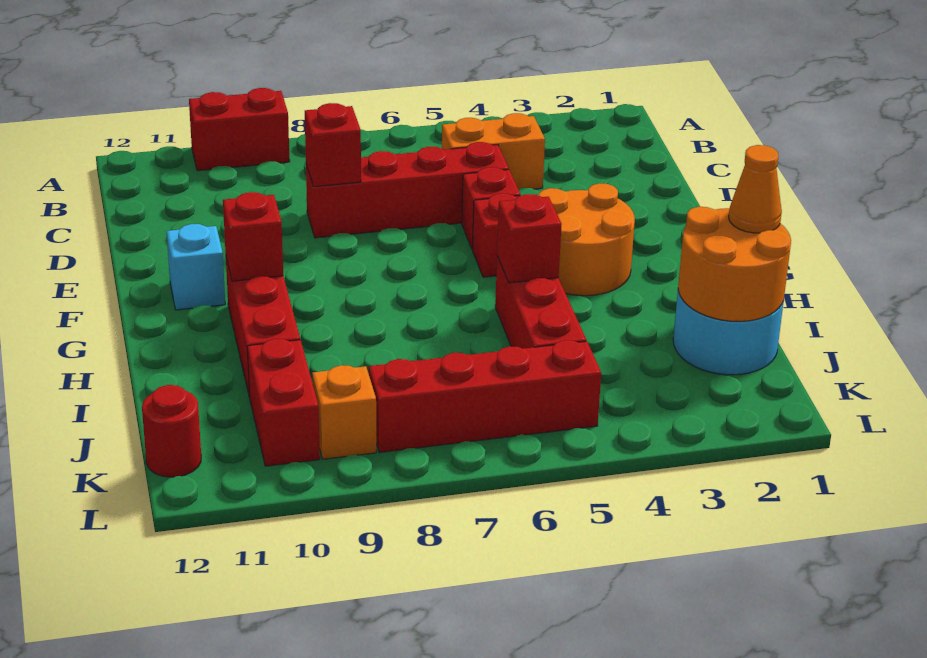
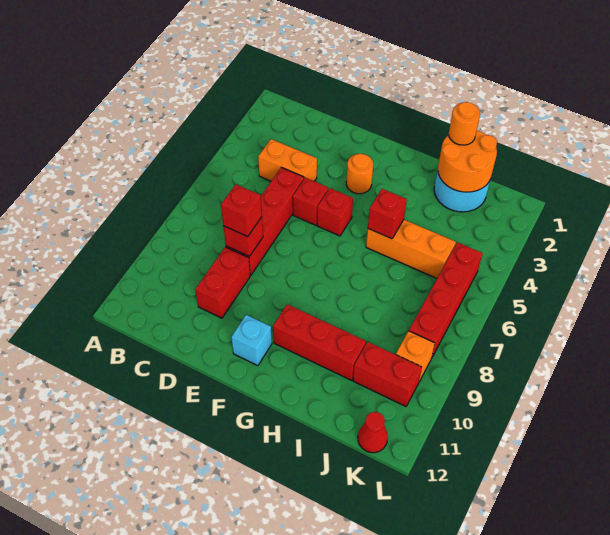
red brick A9:A10 level 1 -> red brick D9:D10 level 1
orange brick C4:C5 level 1 -> orange brick C4:D4 level 1
orange round brick F3:G4 level 1 -> orange round brick F3 level 1
red brick G10 level 2 -> red brick D8 level 3
red brick H5:J5 level 1 -> orange brick H5:J5 level 1
orange cone I1 level 3 -> orange round brick I1 level 3
red round brick K12 level 1 -> red cone K12 level 1

